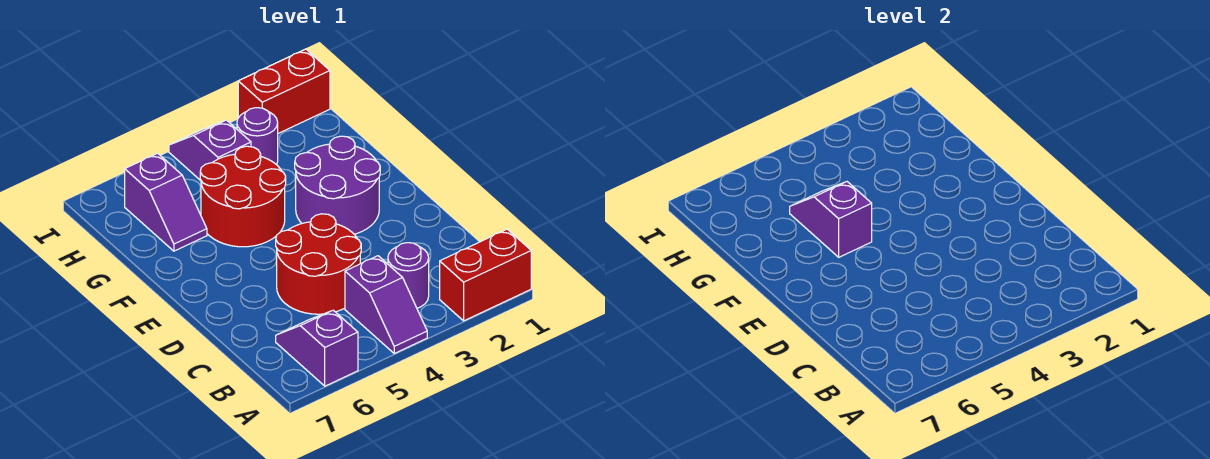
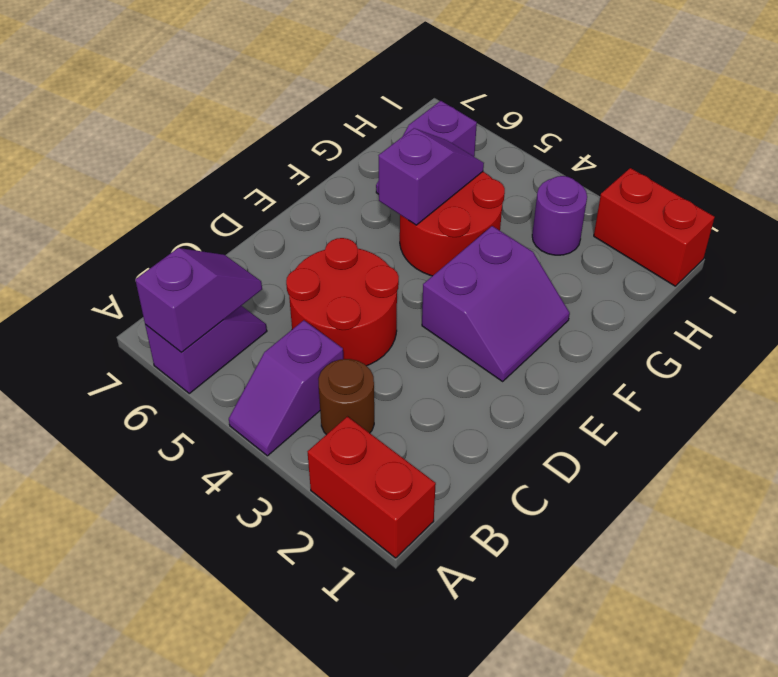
purple round brick B3 level 1 -> brown round brick B3 level 1
purple round brick E2:F3 level 1 -> purple slope E2:F3 level 1 top 3
purple slope H4:I4 level 1 top H -> purple slope A6:B6 level 2 top A

